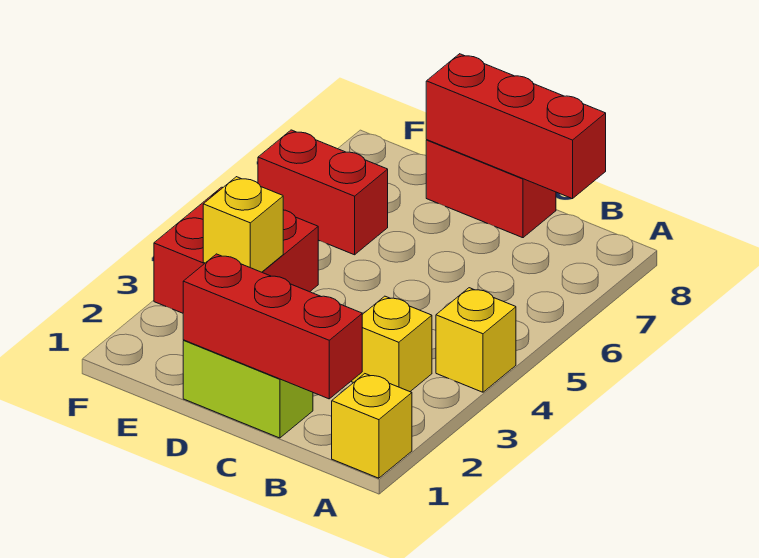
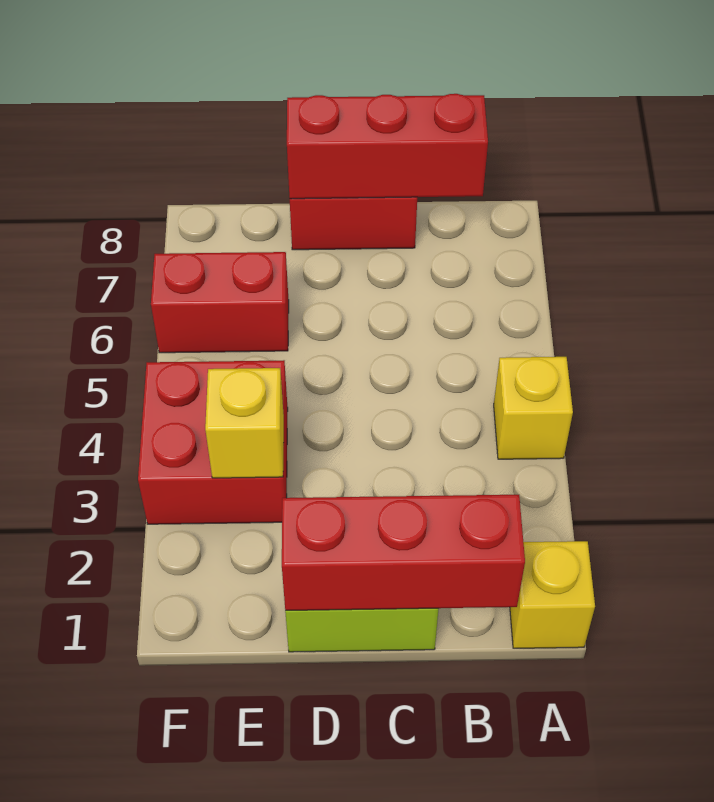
yellow brick B3 level 1 -> none

